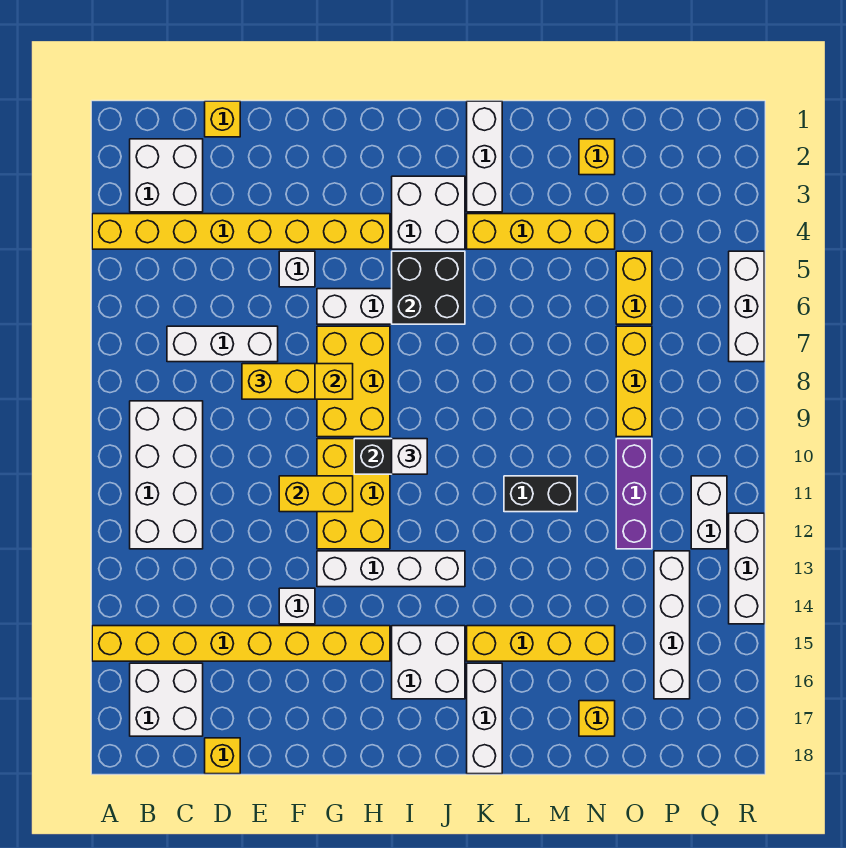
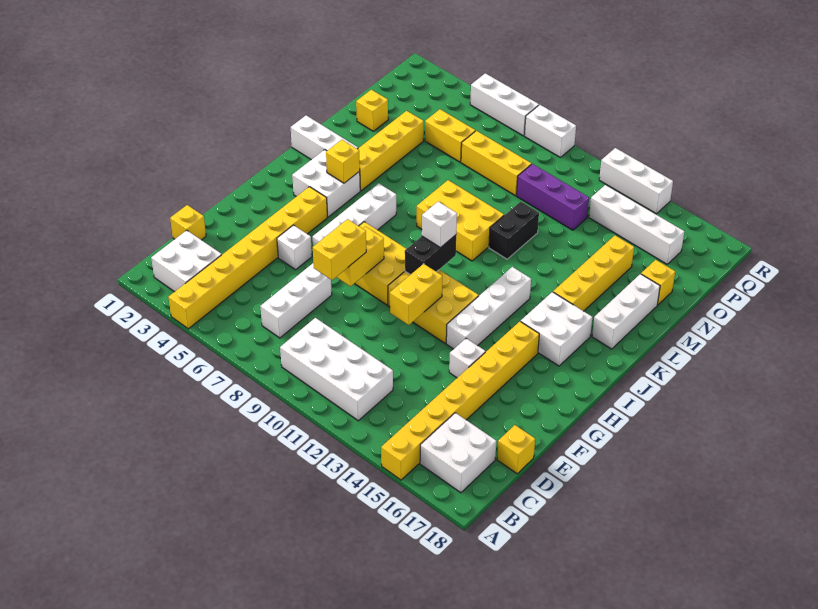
black brick I5:J6 level 2 -> none
none -> yellow brick J4 level 2
none -> yellow brick K8:L10 level 1
white brick K16:K18 level 1 -> white brick K17:M17 level 1
white brick Q11:Q12 level 1 -> white brick R8:R9 level 1

